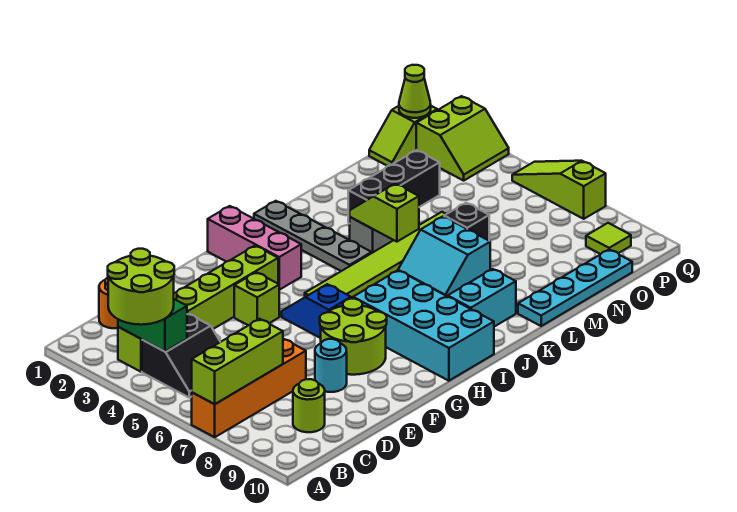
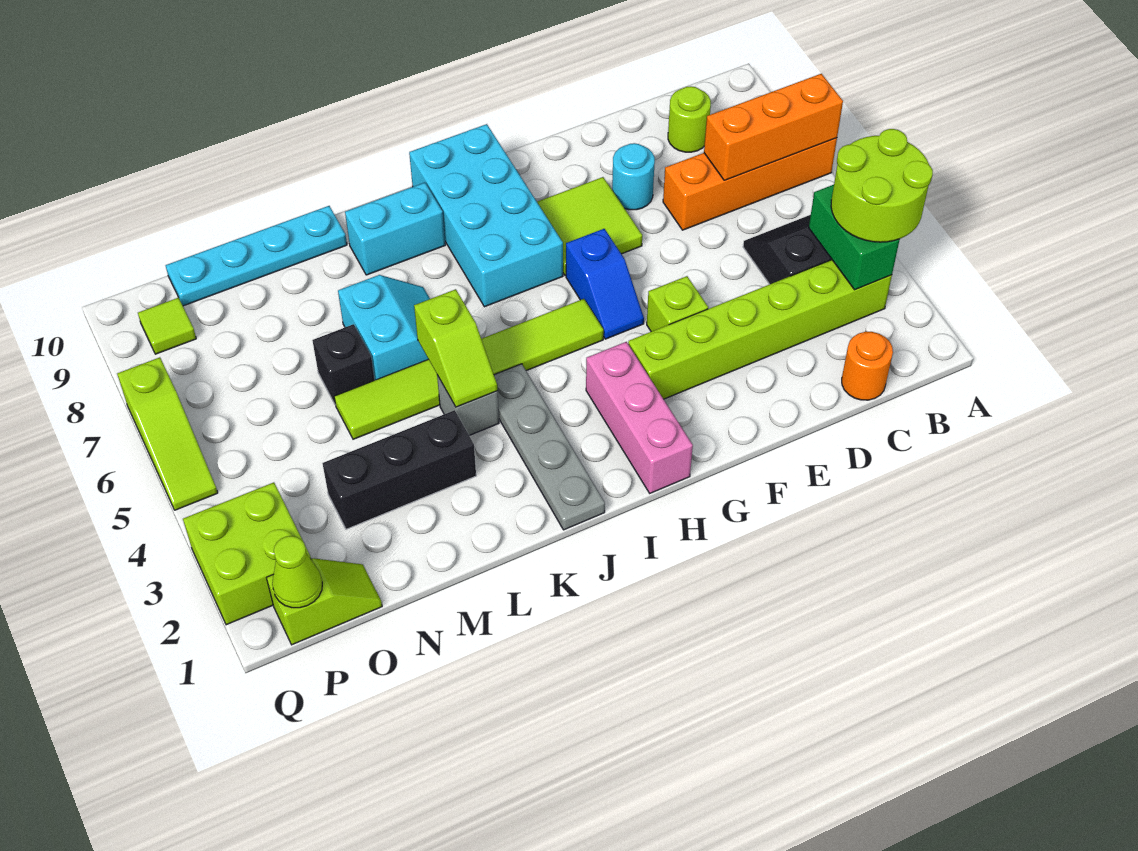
lime brick A7:C7 level 2 -> orange brick A7:C7 level 2
lime round brick F7:G8 level 1 -> lime tile F7:G8 level 1
lime slope P2:Q3 level 1 top 2 -> lime brick P2:Q3 level 1

